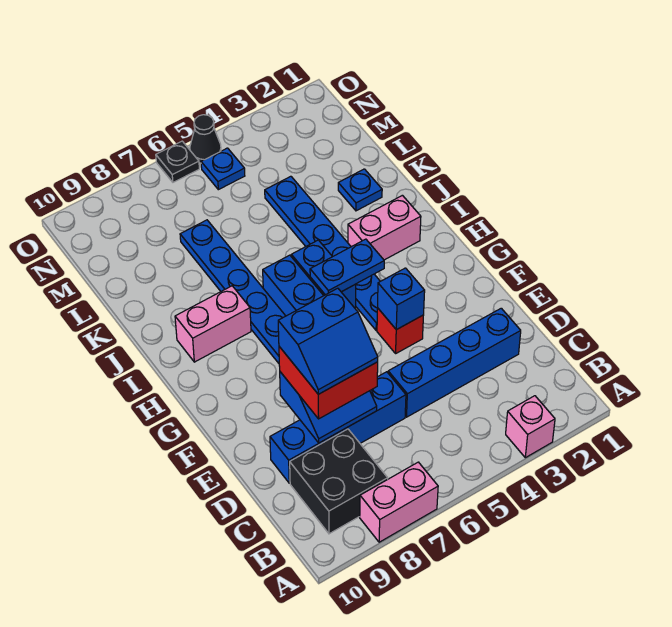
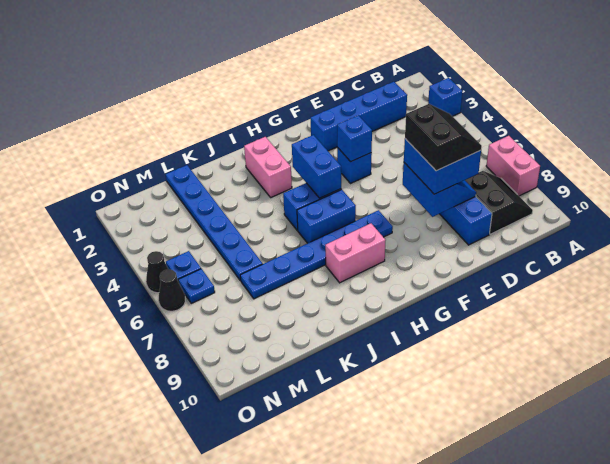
pink brick A3 level 1 -> blue brick A3 level 1
black brick B8:C9 level 1 -> black slope B8:C9 level 1 top C
blue brick D2:D5 level 1 -> blue brick C2:F2 level 1
red brick D7:E8 level 3 -> blue brick D7:E8 level 3
blue slope D7:E8 level 4 top E -> black slope D7:E8 level 4 top E
red brick F4 level 1 -> blue brick F4 level 1
blue plate G4:L4 level 1 -> blue plate L1:L6 level 1
blue plate H4:H5 level 2 -> blue brick H4:H5 level 2
pink brick I8:I9 level 1 -> pink brick H8:I8 level 1
blue plate K2 level 1 -> blue plate N6 level 1
black plate O6 level 1 -> black cone O6 level 1

